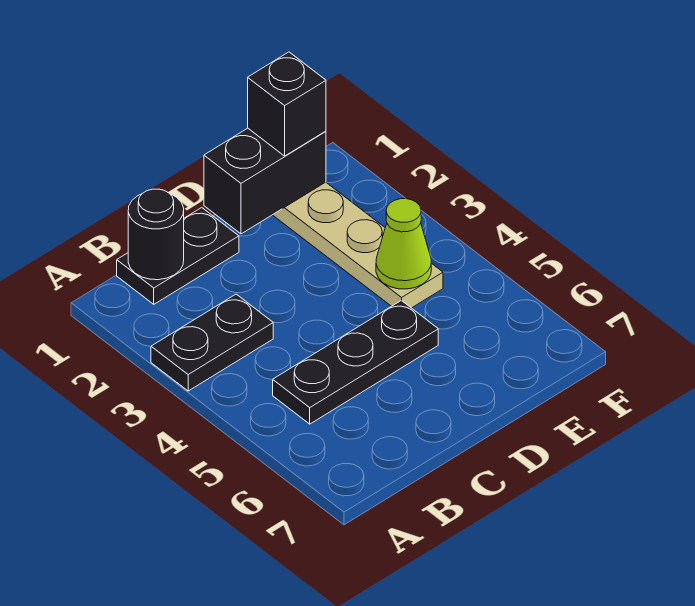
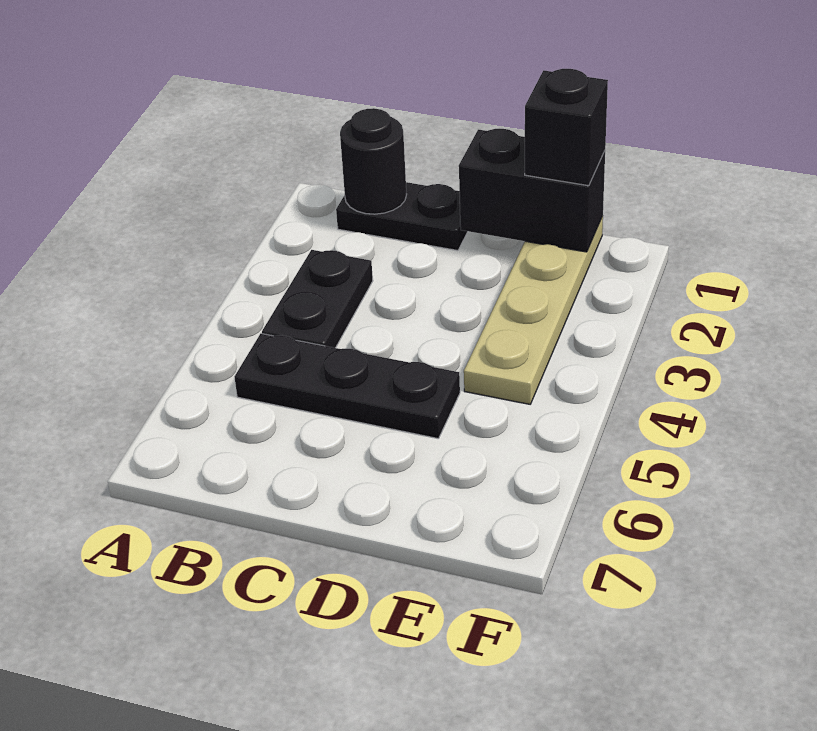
black plate A3:B3 level 1 -> black plate B3:B4 level 1
lime cone E4 level 2 -> none

